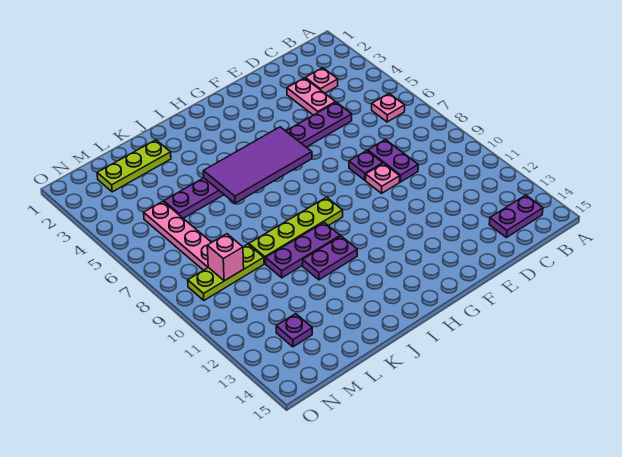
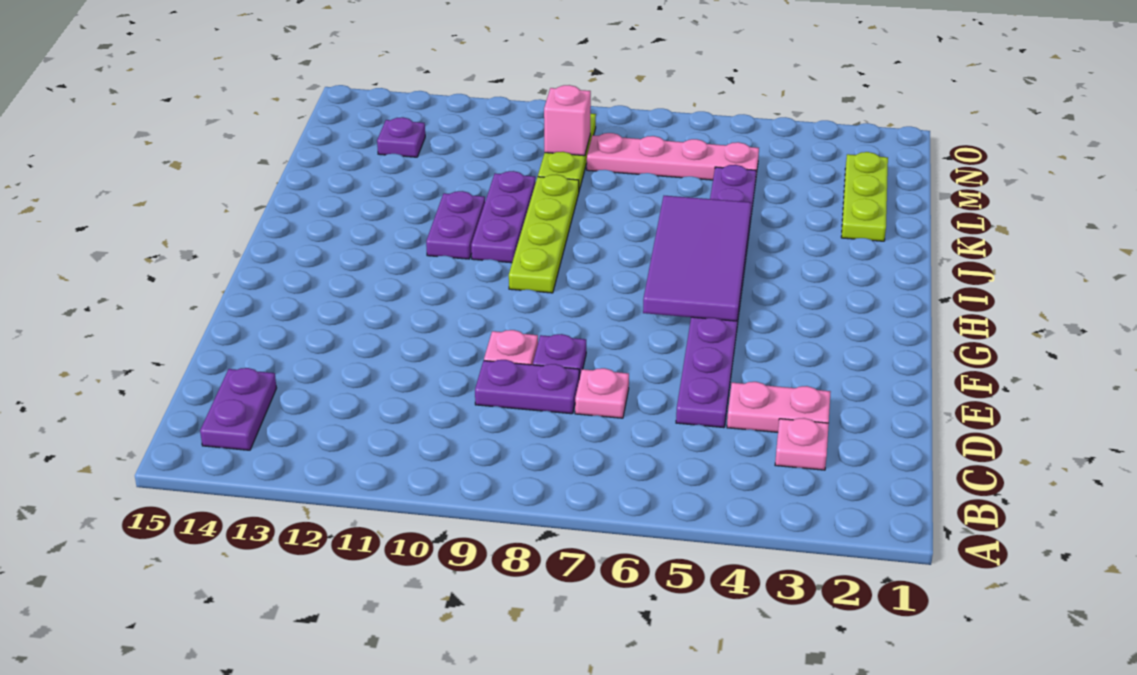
pink plate B6 level 1 -> pink plate D7 level 1

